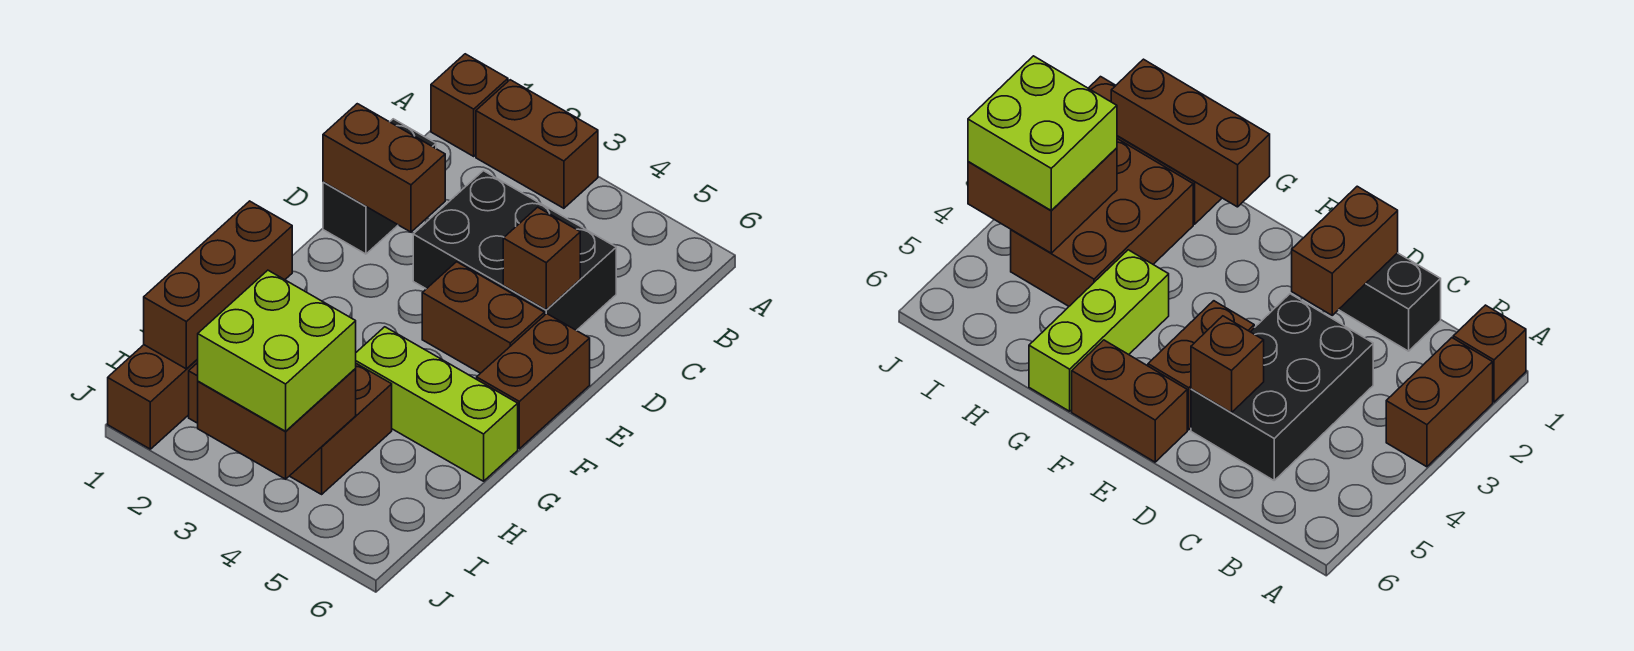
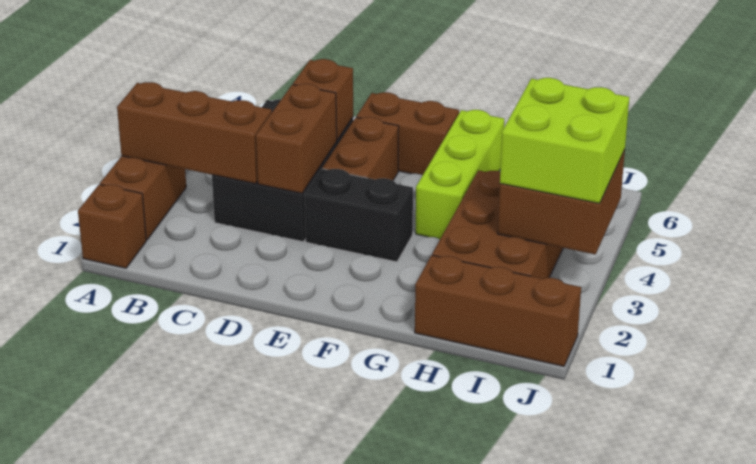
black brick C1:D1 level 1 -> black brick E3:F3 level 1
brown brick D1:D2 level 2 -> brown brick D3:D4 level 2
brown brick G1:I1 level 2 -> brown brick A3:C3 level 2

